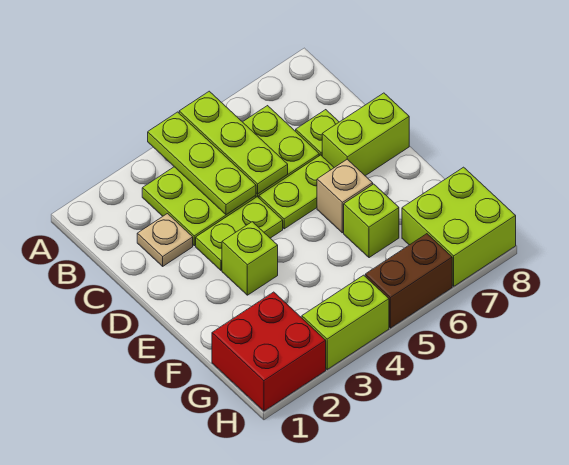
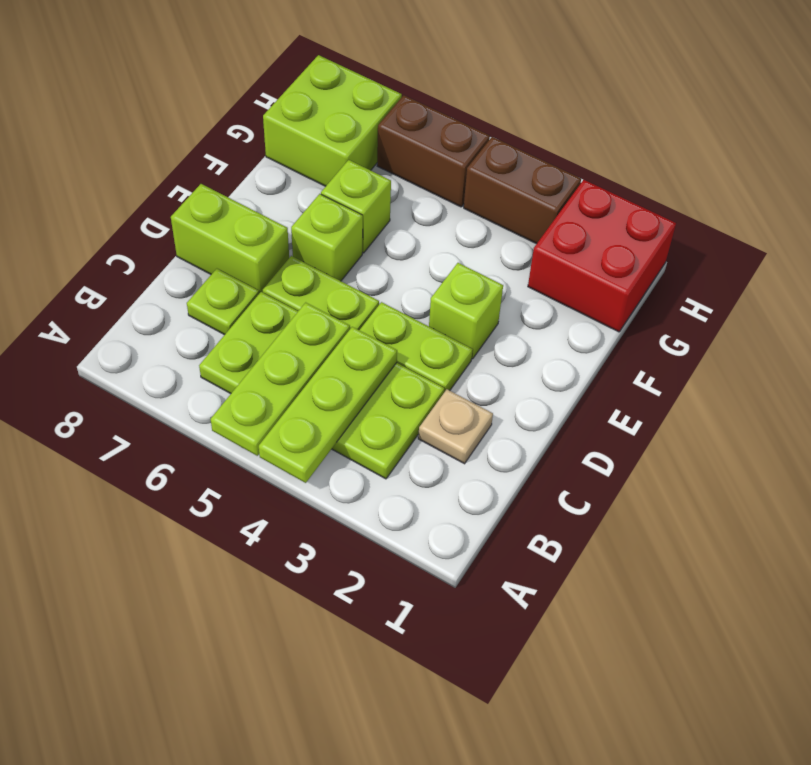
tan brick E6 level 1 -> lime brick E6 level 1
lime brick H3:H4 level 1 -> brown brick H3:H4 level 1

